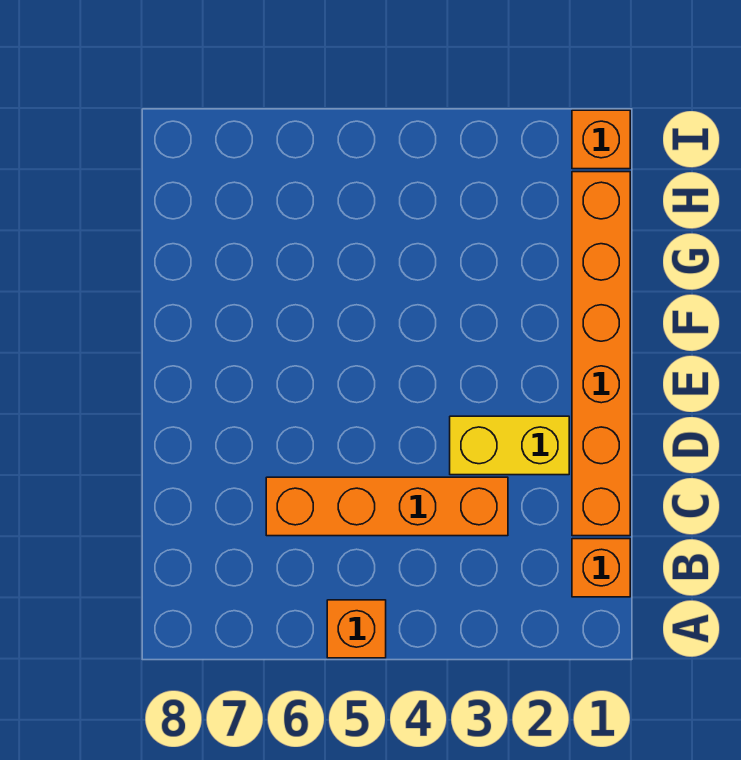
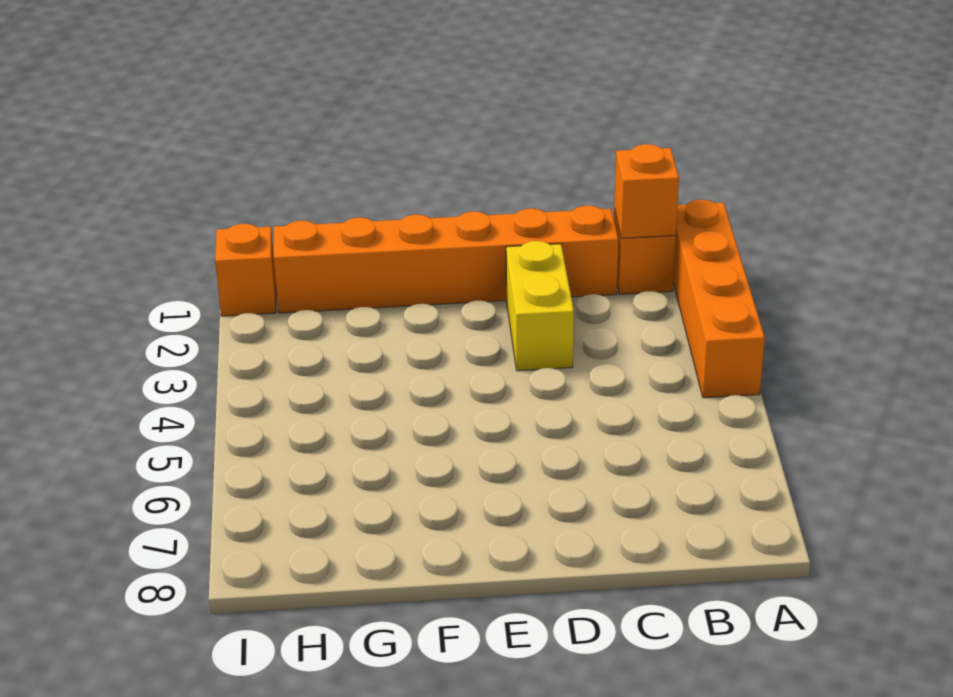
orange brick A5 level 1 -> orange brick B1 level 2
orange brick C3:C6 level 1 -> orange brick A1:A4 level 1

